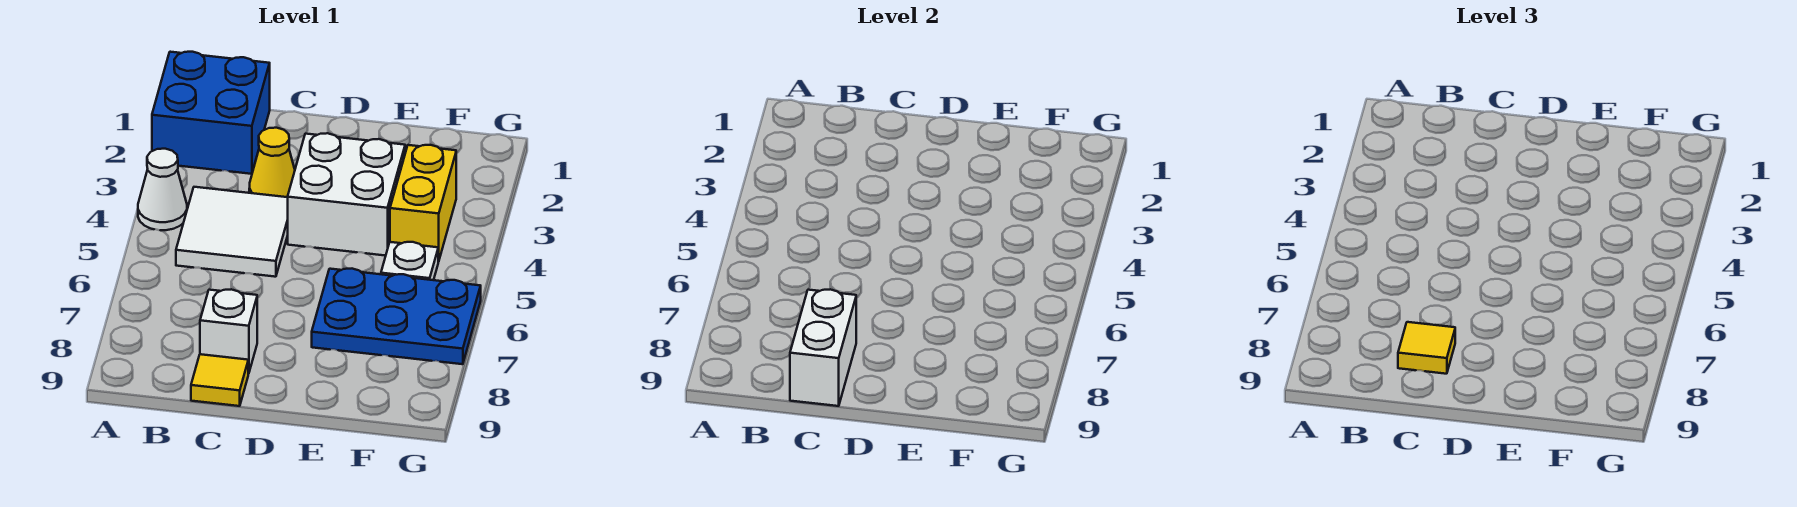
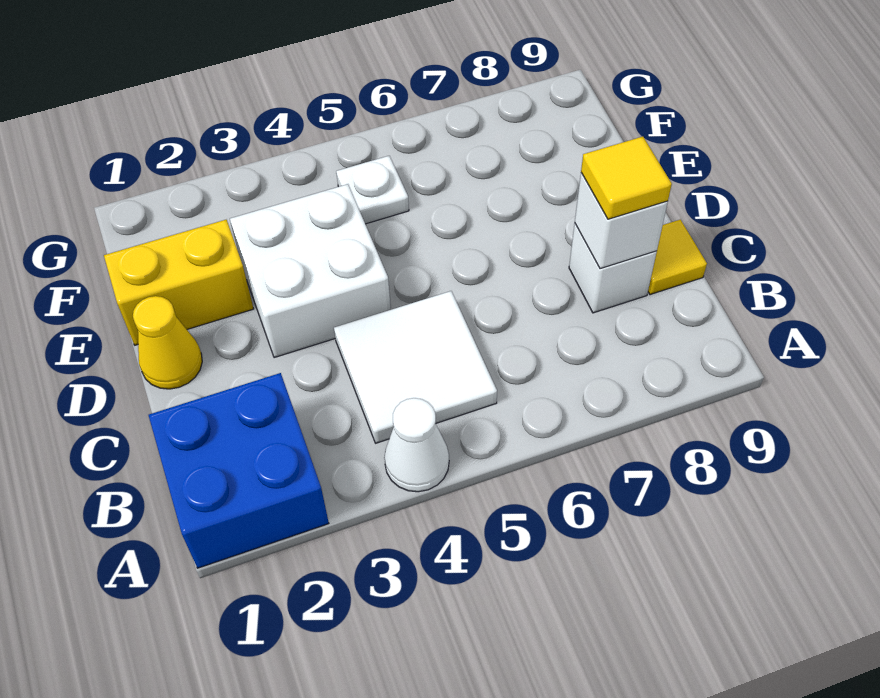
yellow cone C3 level 1 -> yellow cone D1 level 1
white brick C8:C9 level 2 -> white brick C8 level 2
blue plate E6:G7 level 1 -> none
yellow brick F3:F4 level 1 -> yellow brick E1:E2 level 1

